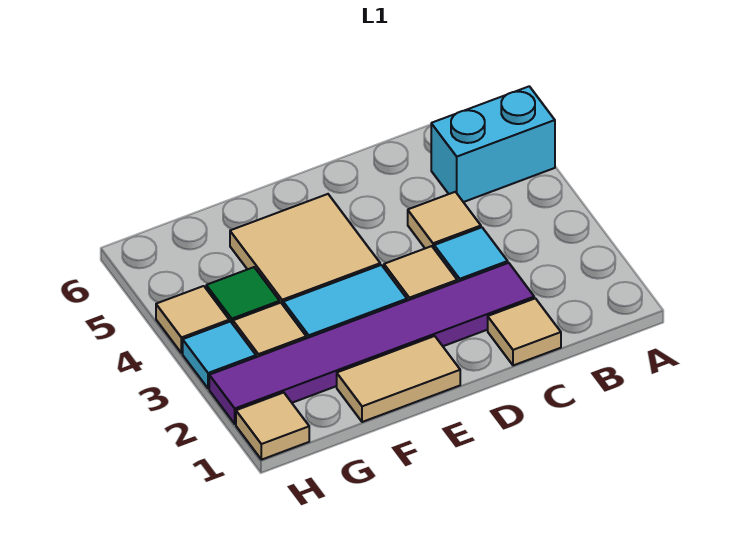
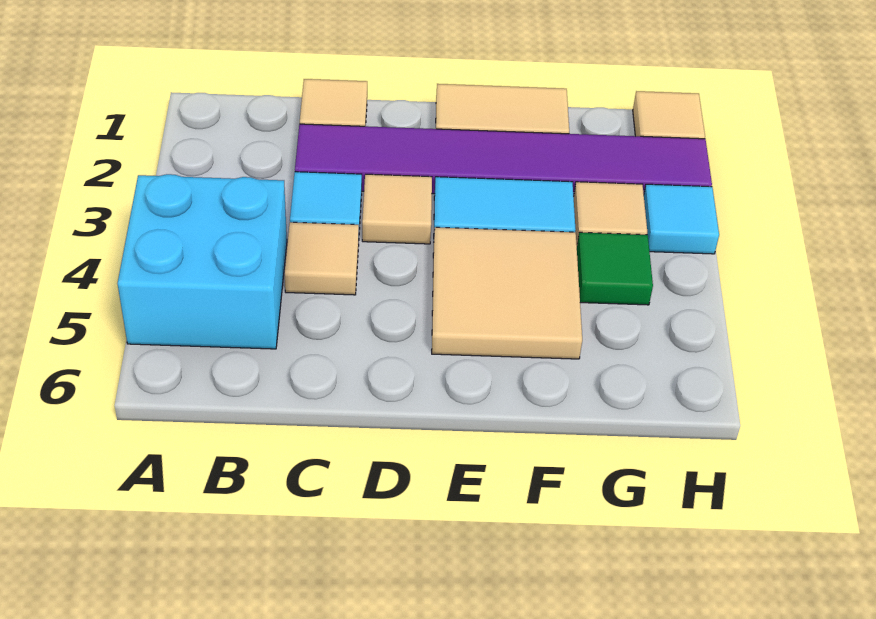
cyan brick A5:B5 level 1 -> cyan brick A4:B5 level 1
tan tile H4 level 1 -> none

